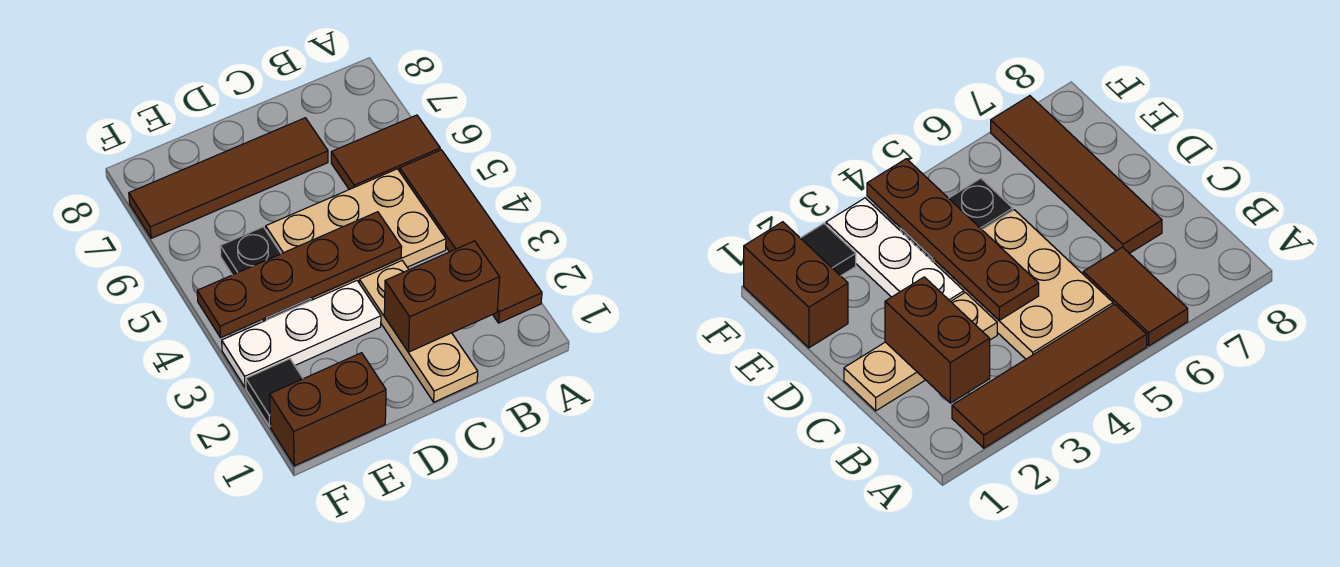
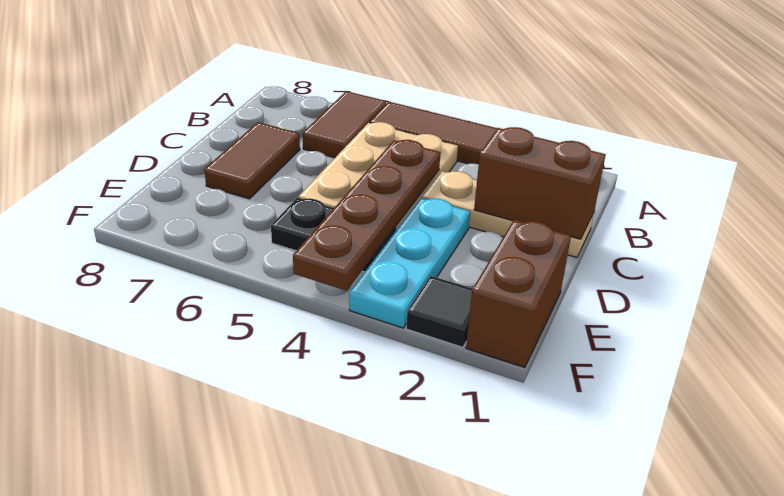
brown brick B2:C2 level 2 -> brown brick C1:C2 level 2
brown tile C7:F7 level 1 -> brown tile C7:D7 level 1
white plate D3:F3 level 1 -> cyan plate D3:F3 level 1

